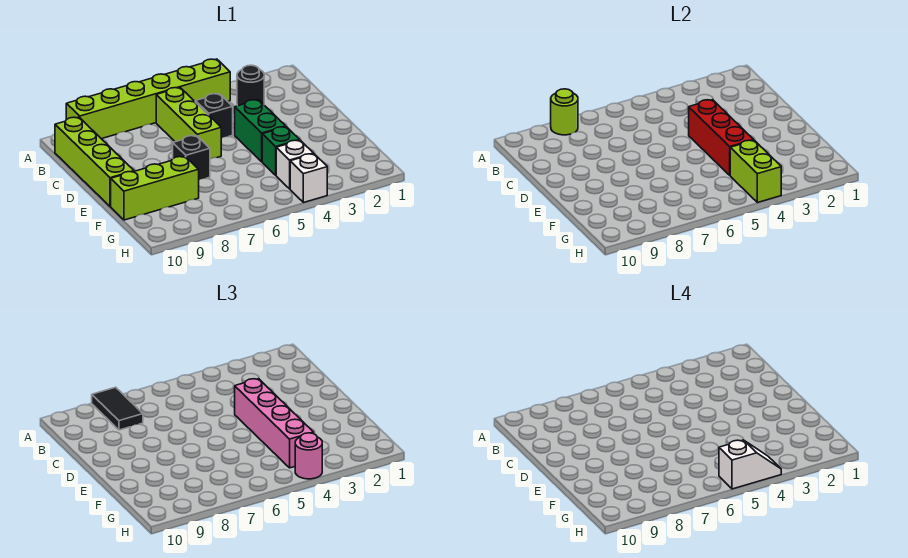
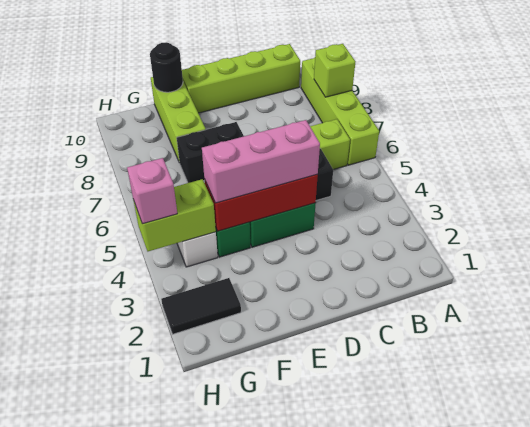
lime brick A4:A9 level 1 -> lime brick A6:A9 level 1
lime round brick A8 level 2 -> lime brick A8 level 2
black tile A8:B8 level 3 -> black tile G2:H2 level 1
black round brick B3 level 1 -> black round brick F10 level 2
pink brick D4:G4 level 3 -> pink brick D4:F4 level 3
black brick E7 level 1 -> black brick E7:F7 level 1
white brick H4 level 1 -> none
pink round brick H4 level 3 -> pink brick H4 level 3
white slope H4:H5 level 4 top 5 -> none

